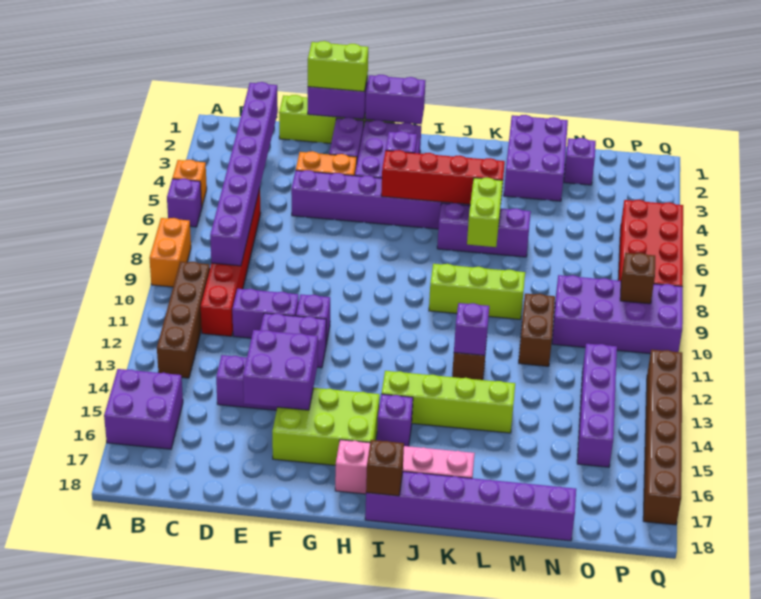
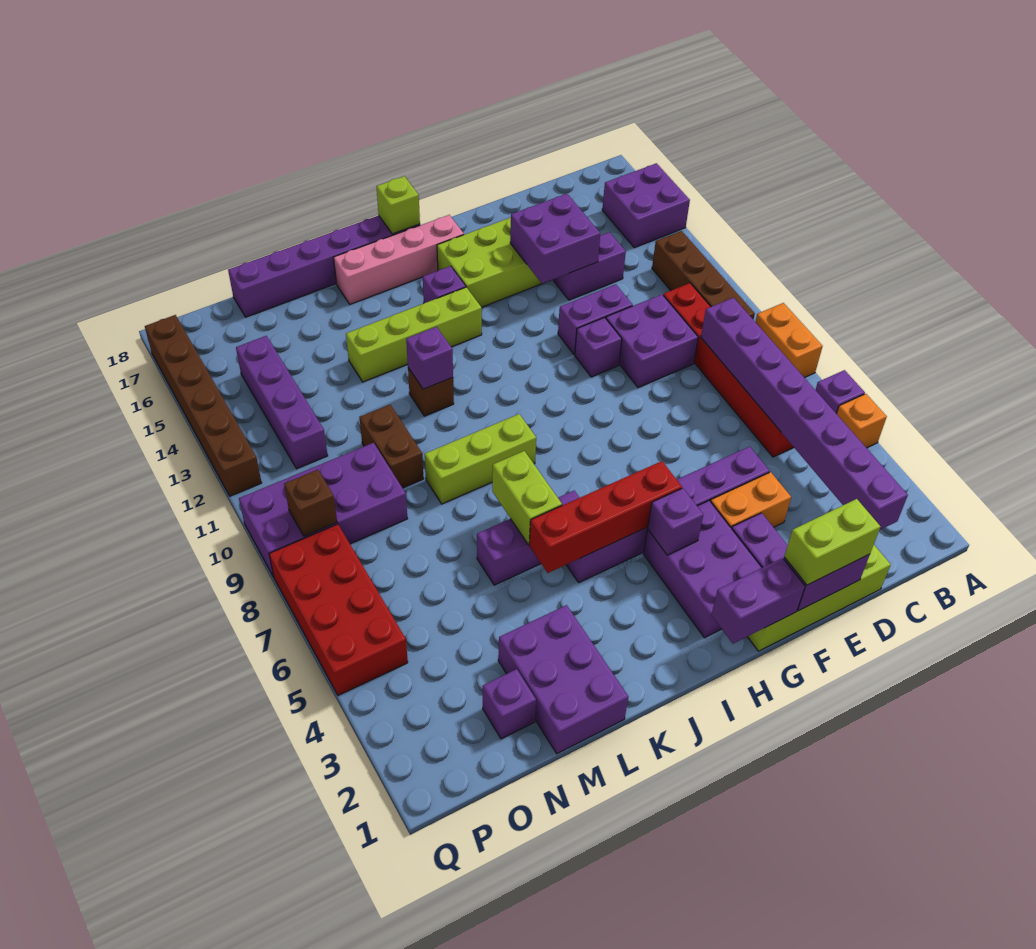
purple brick D11:E11 level 1 -> purple brick D10:E11 level 1
brown brick I18 level 2 -> lime brick I18 level 2

